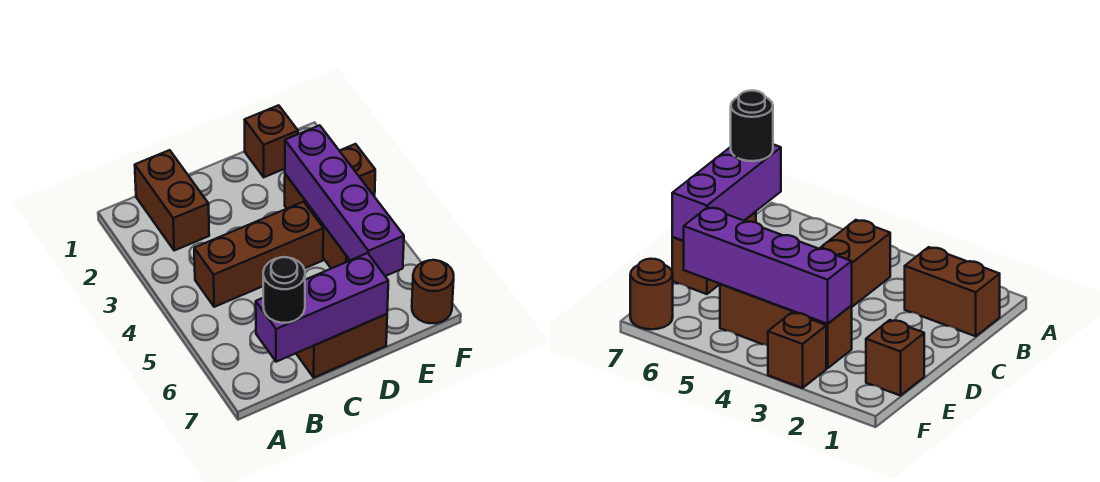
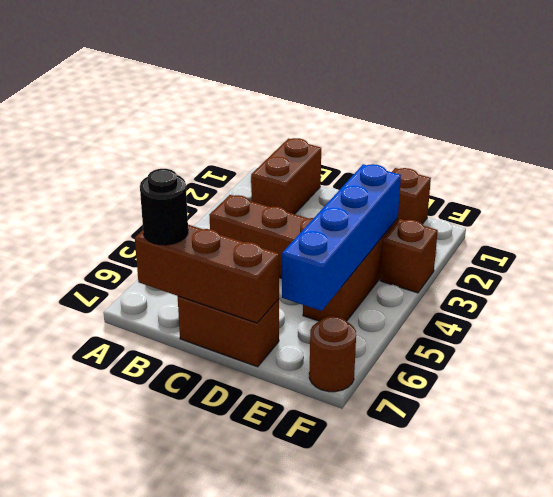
purple brick B7:D7 level 2 -> brown brick B7:D7 level 2
purple brick E3:E6 level 2 -> blue brick E3:E6 level 2

